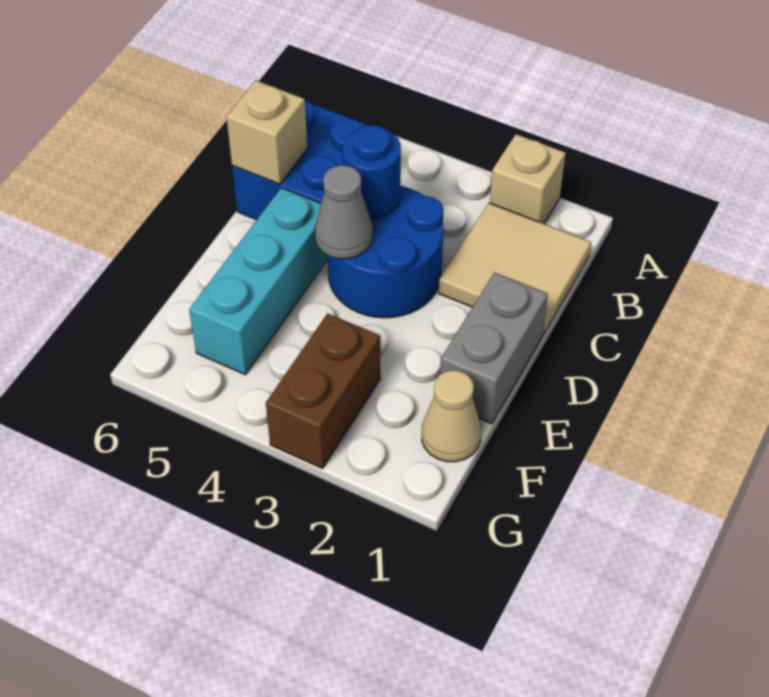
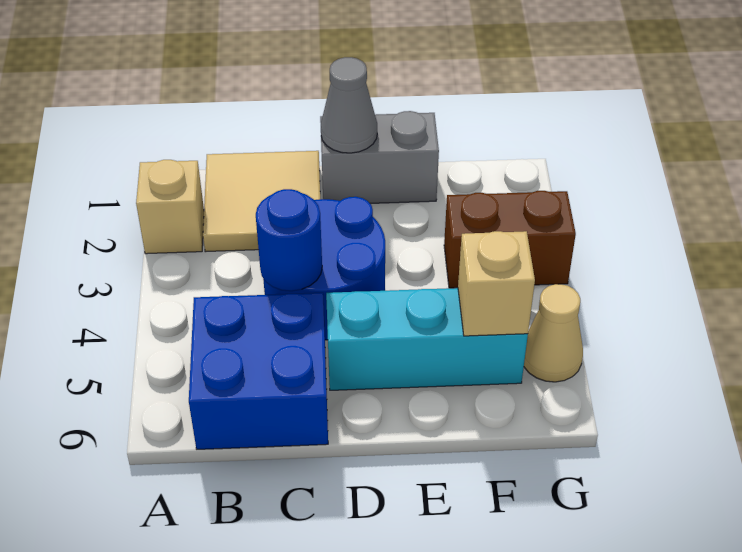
tan brick C6 level 2 -> tan brick F5 level 2
grey cone D4 level 2 -> grey cone D1 level 2
tan cone F1 level 1 -> tan cone G5 level 1

